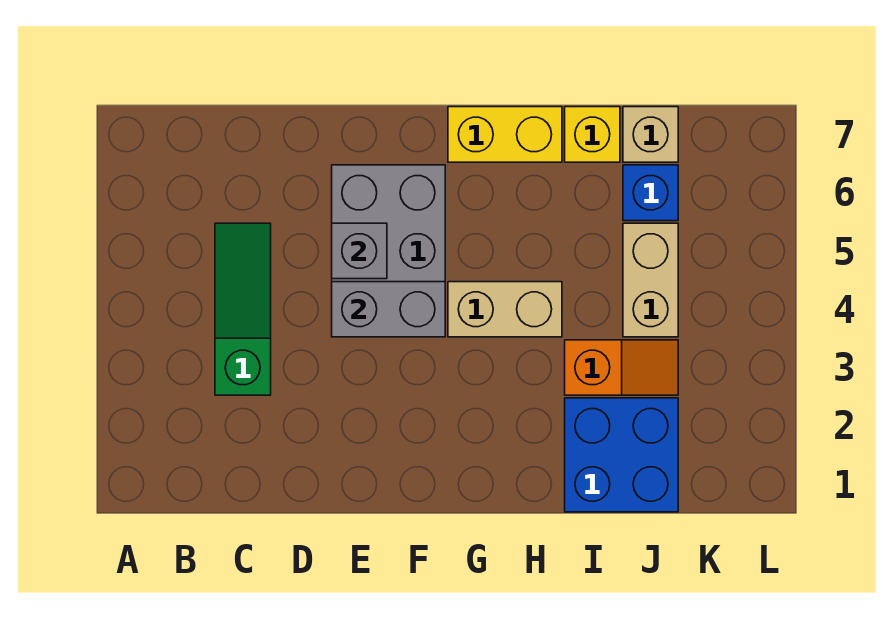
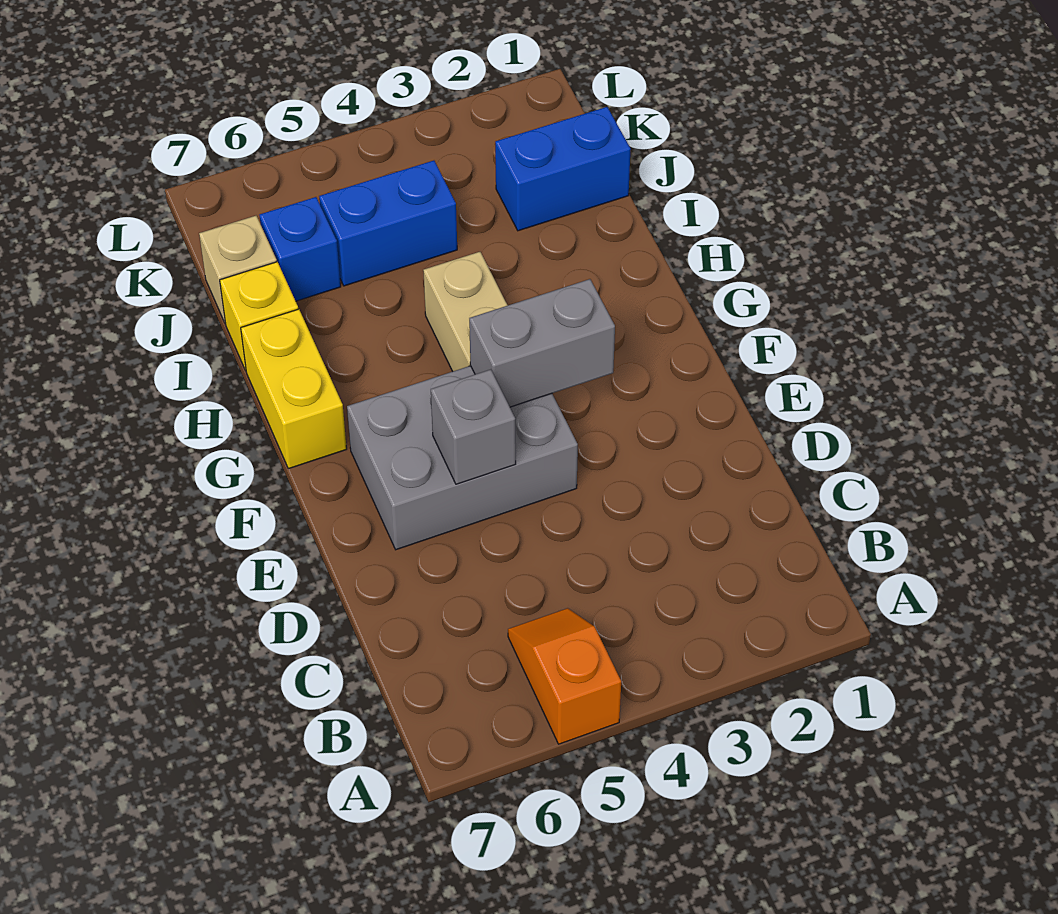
green slope C3:C5 level 1 top 3 -> none
grey brick E4:F4 level 2 -> grey brick F3:F4 level 2
blue brick I1:J2 level 1 -> blue brick J1:J2 level 1
orange slope I3:J3 level 1 top I -> orange slope A5:B5 level 1 top A
tan brick J4:J5 level 1 -> blue brick J4:J5 level 1

